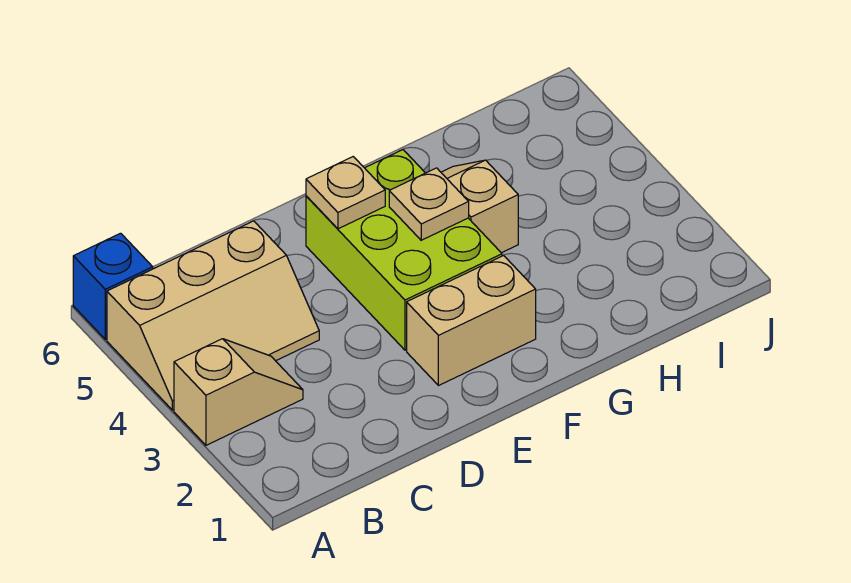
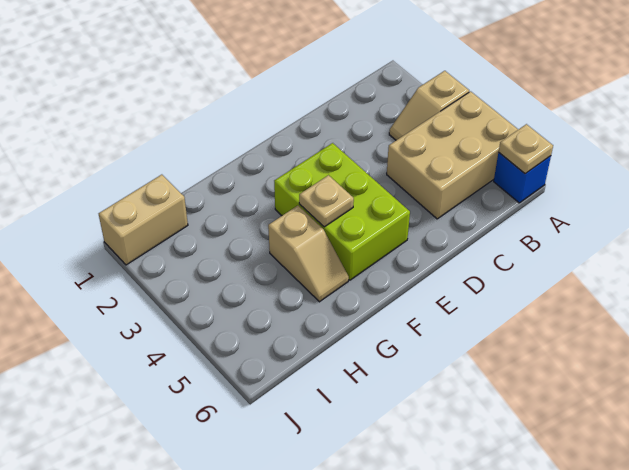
tan slope A4:C5 level 1 top 5 -> tan brick A4:C5 level 1
tan brick E2:F2 level 1 -> tan brick I1:J1 level 1
tan plate E5 level 2 -> tan plate A6 level 2

